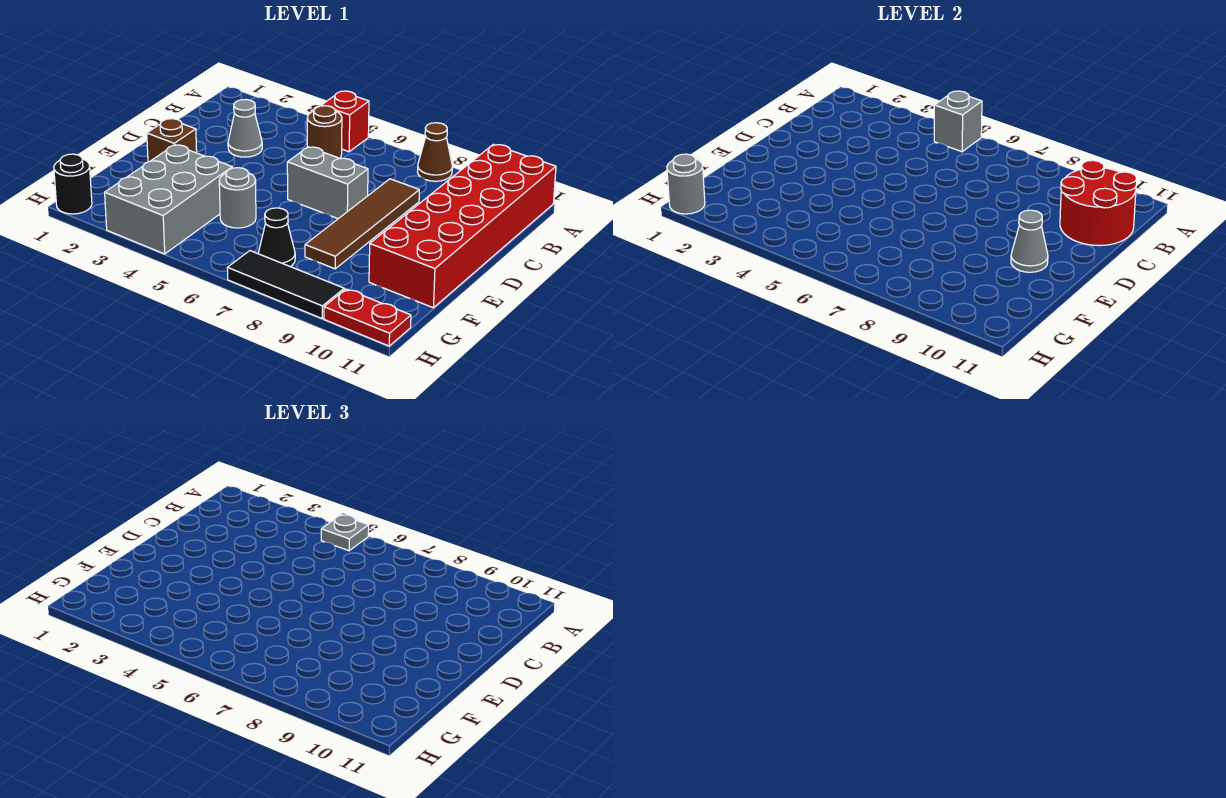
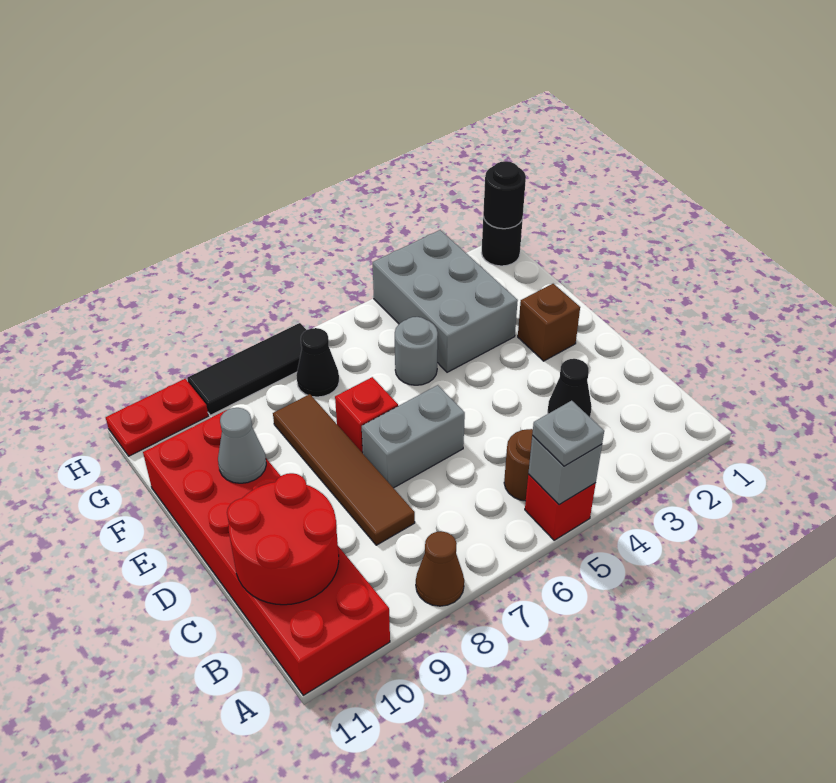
grey cone C3 level 1 -> black cone C3 level 1
none -> red brick E7 level 1
grey round brick H1 level 2 -> black round brick H1 level 2

